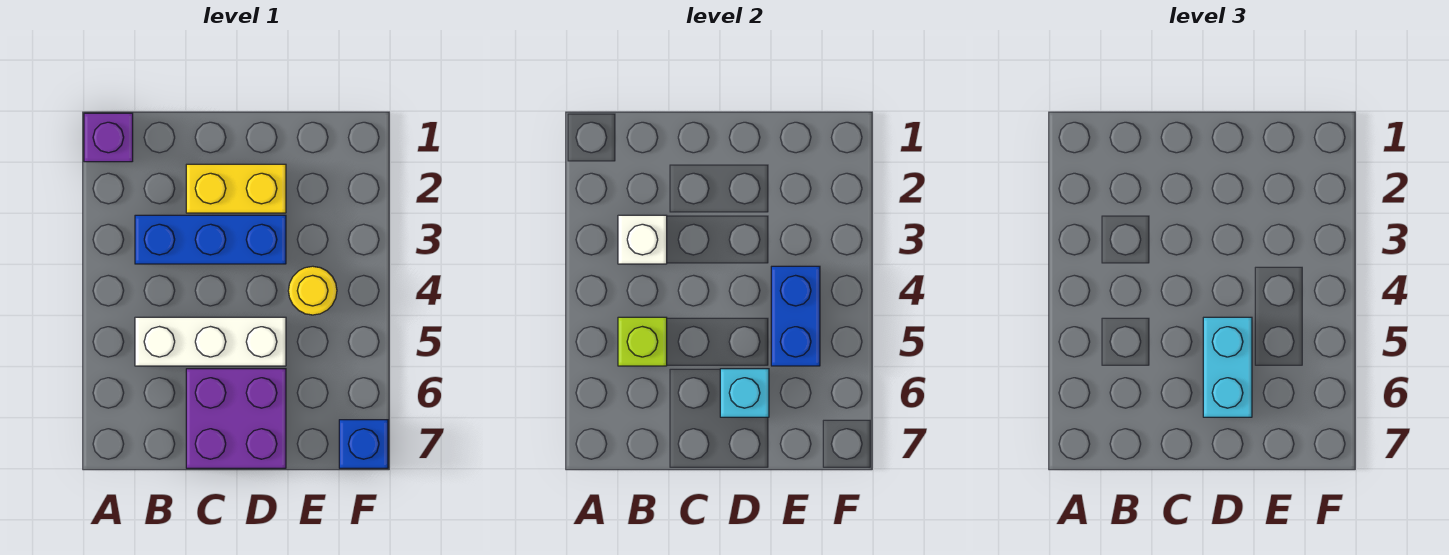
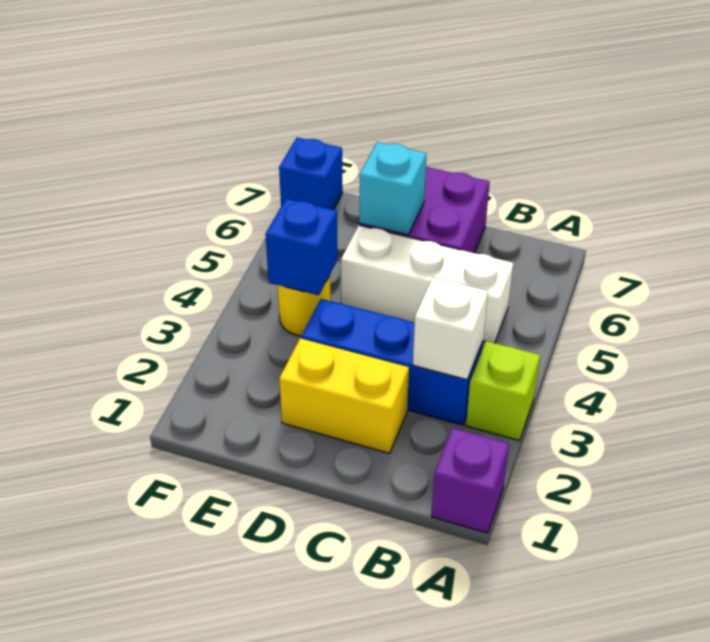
lime brick B5 level 2 -> lime brick A3 level 1
cyan brick D5:D6 level 3 -> none
blue brick E4:E5 level 2 -> blue brick E4 level 2

